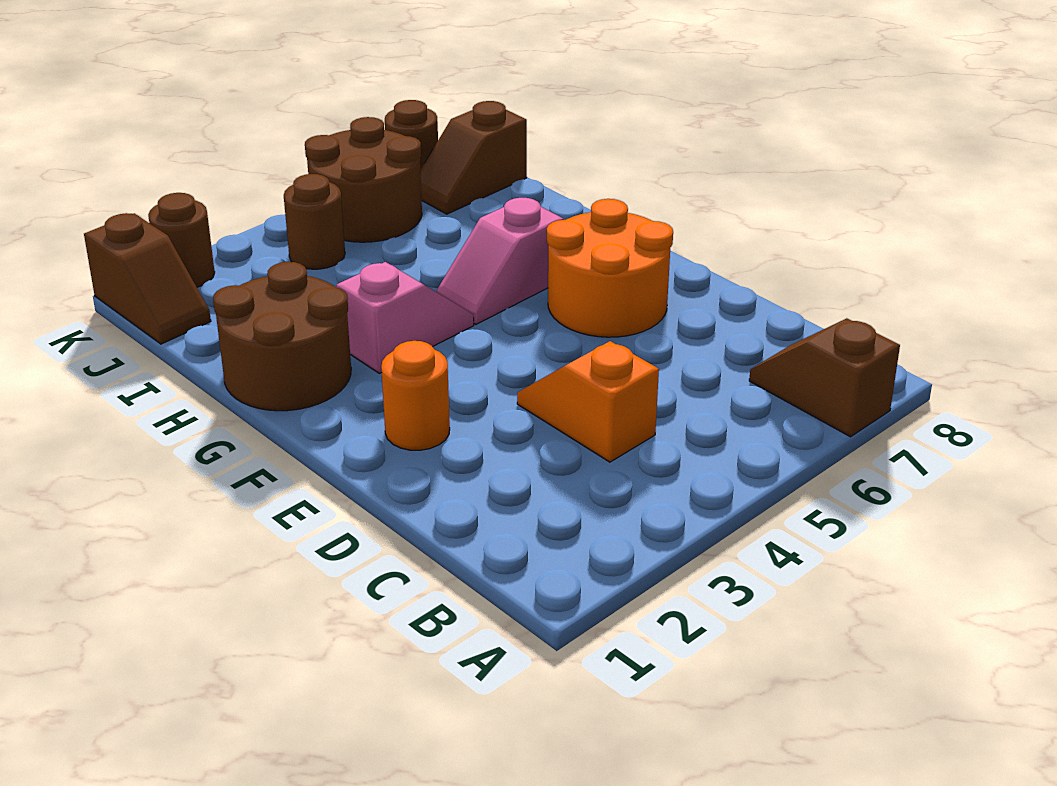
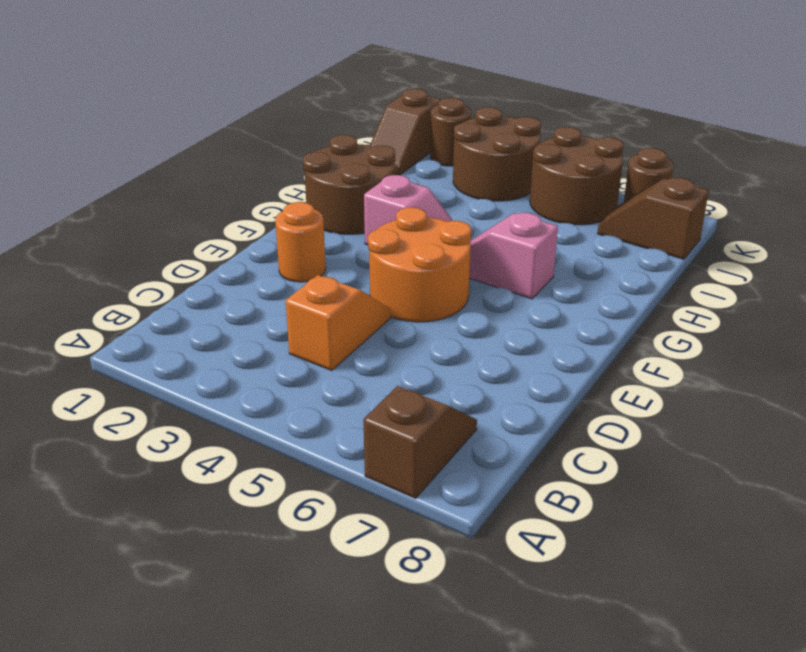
orange round brick E6:F7 level 1 -> orange round brick E4:F5 level 1
brown round brick J4 level 1 -> brown round brick J3:K4 level 1

